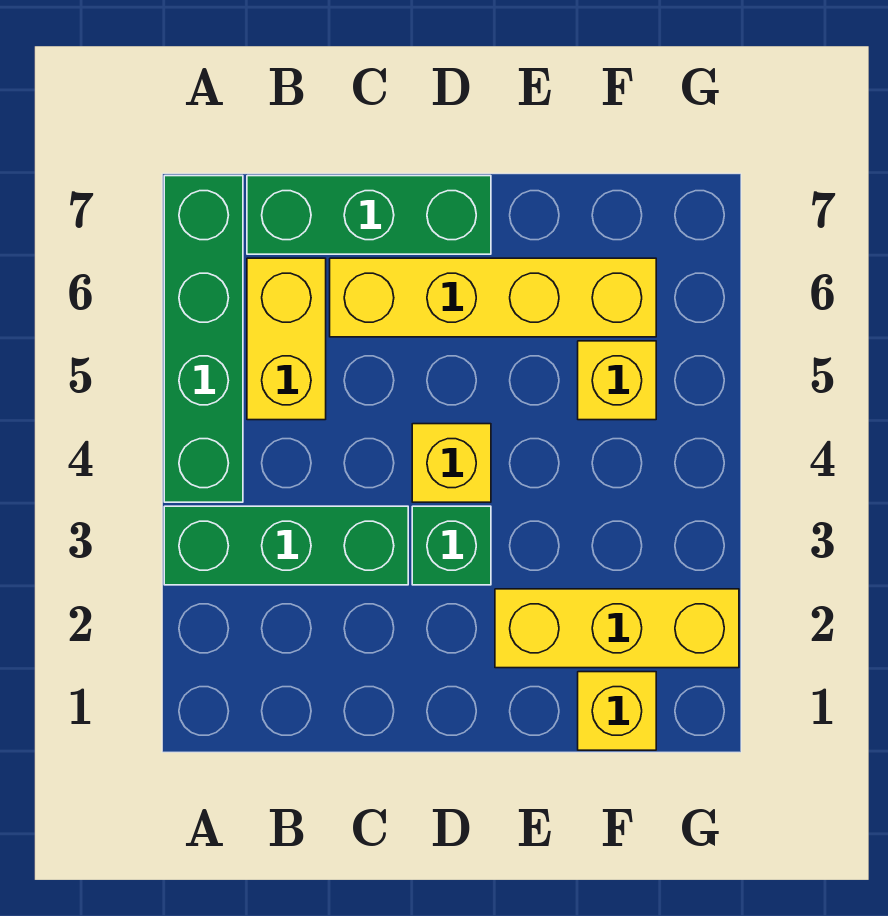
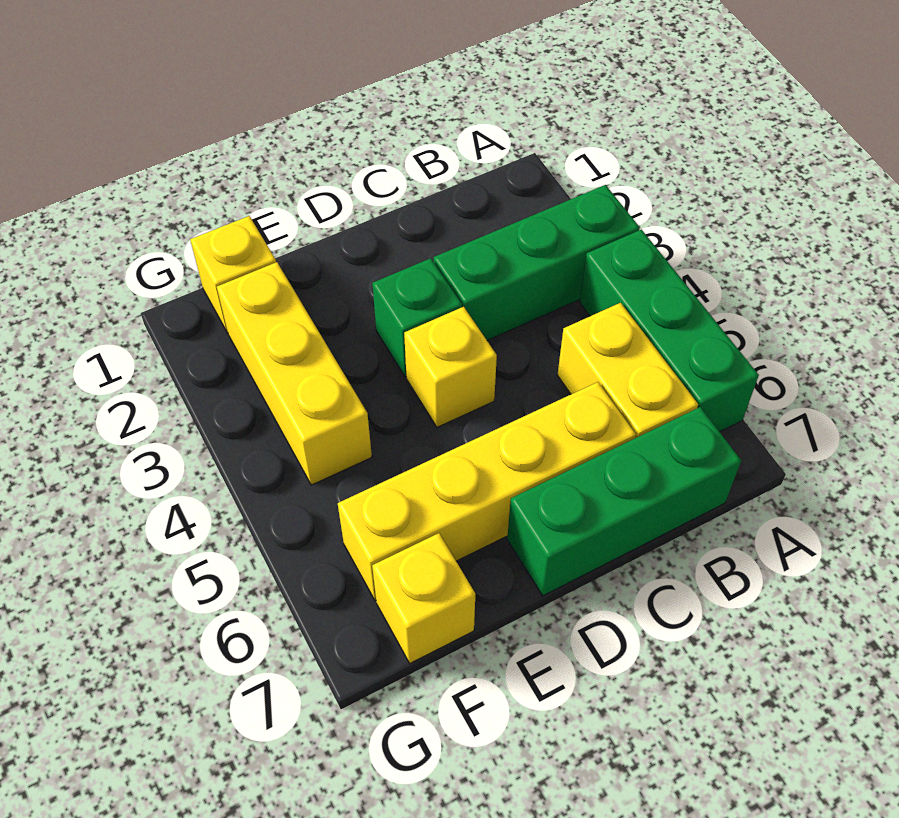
green brick A4:A7 level 1 -> green brick A4:A6 level 1
yellow brick E2:G2 level 1 -> yellow brick F2:F4 level 1
yellow brick F5 level 1 -> yellow brick F7 level 1

